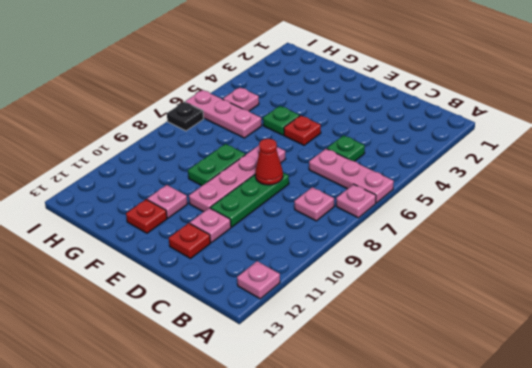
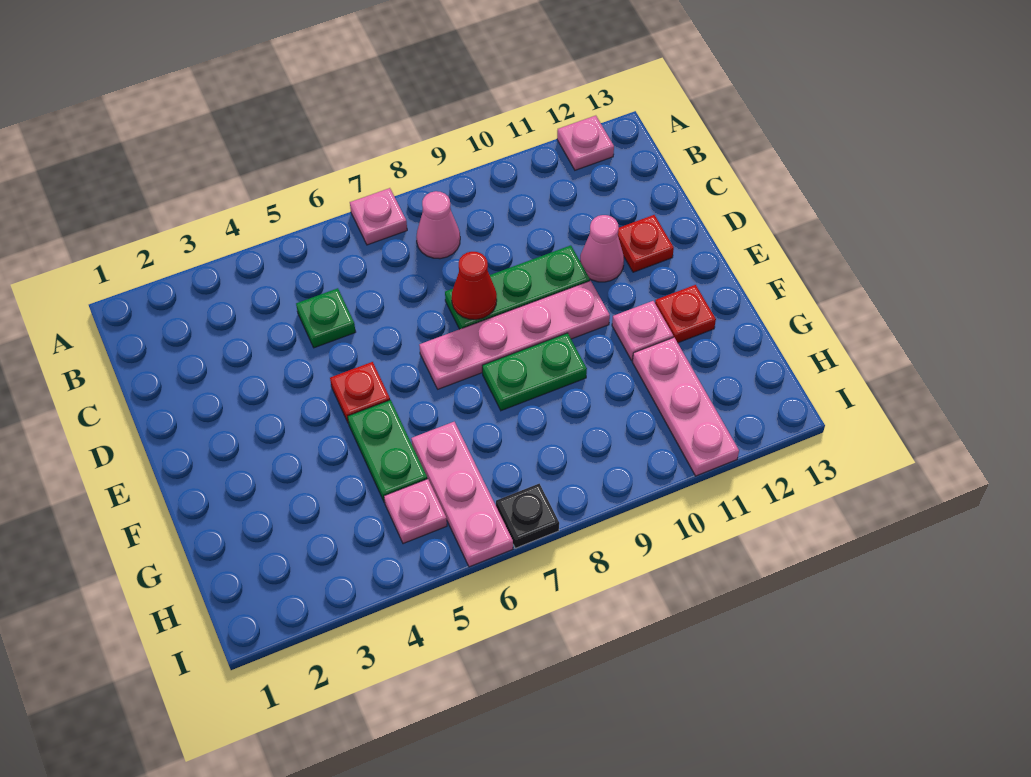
pink plate A6:C6 level 1 -> pink plate G11:I11 level 1
pink plate B8 level 1 -> pink cone B8 level 1
pink plate D11 level 1 -> pink cone D11 level 1
green plate F5 level 1 -> green plate F5:G5 level 1

